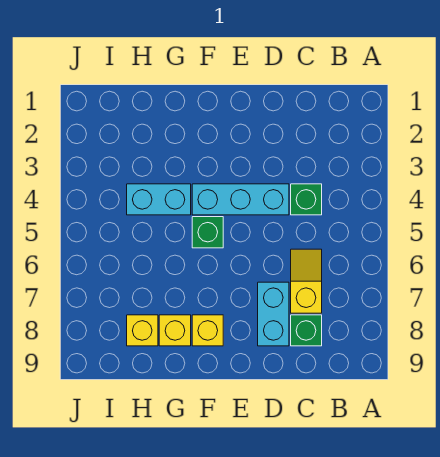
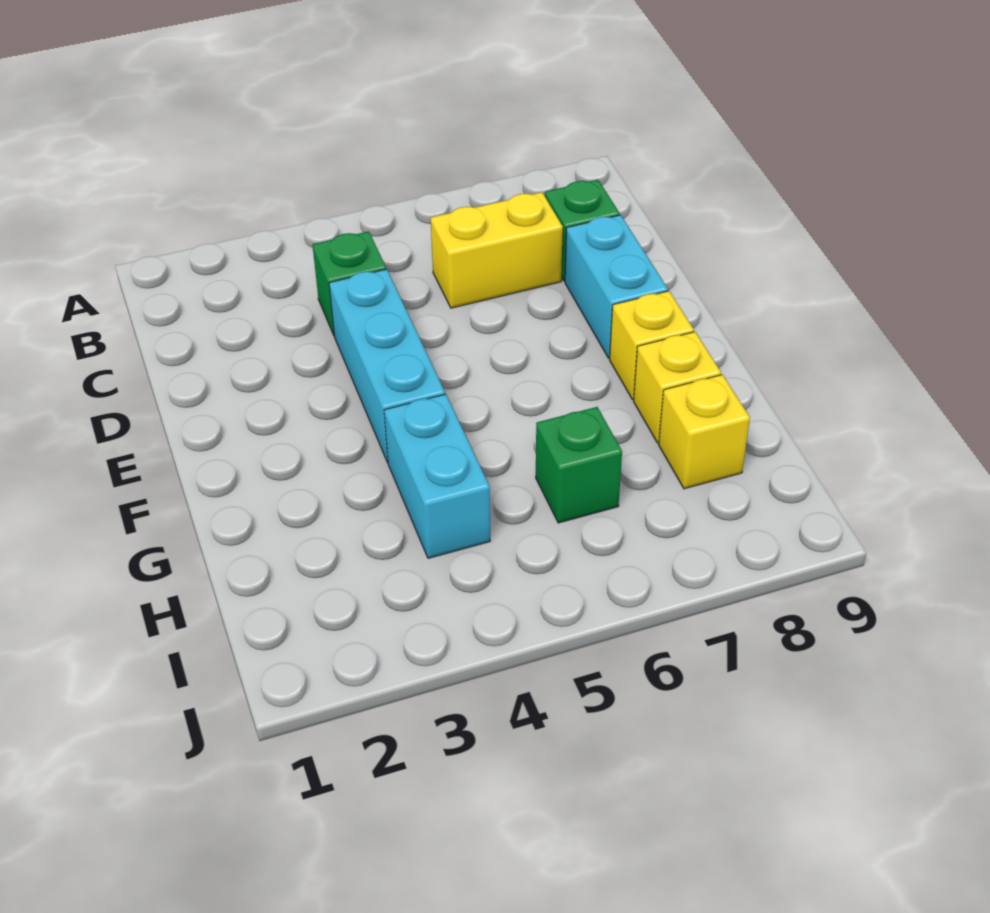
yellow slope C6:C7 level 1 top 7 -> yellow brick C6:C7 level 1
cyan brick D7:D8 level 1 -> cyan brick D8:E8 level 1
green brick F5 level 1 -> green brick H6 level 1

